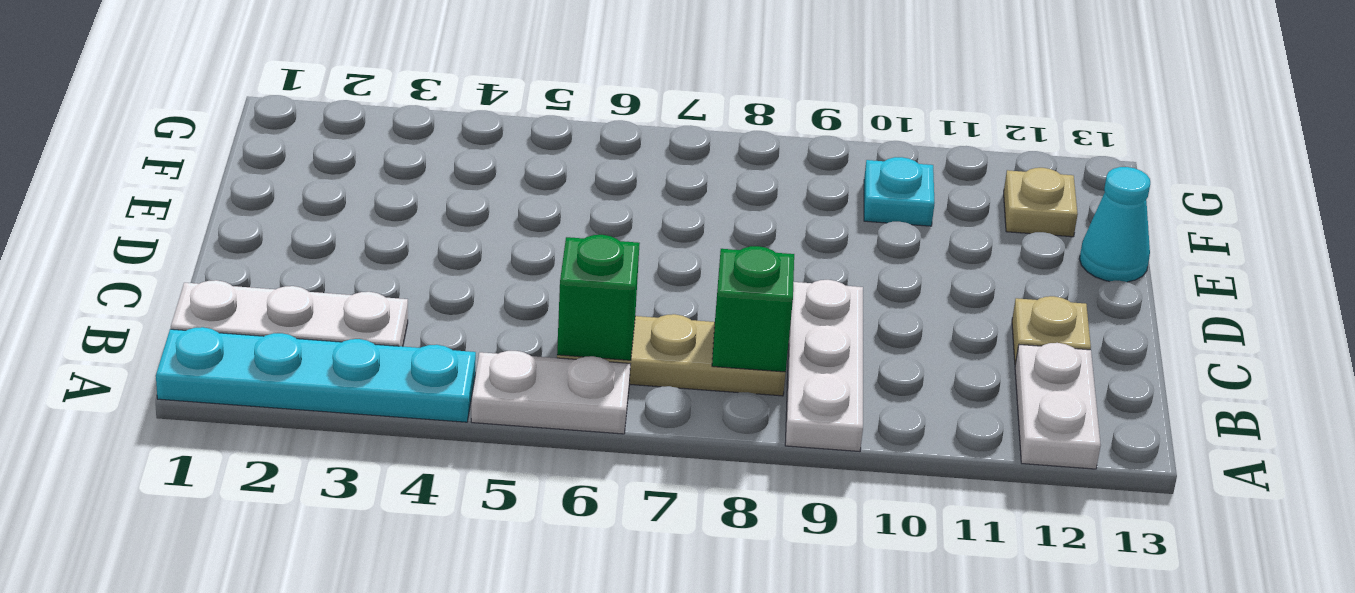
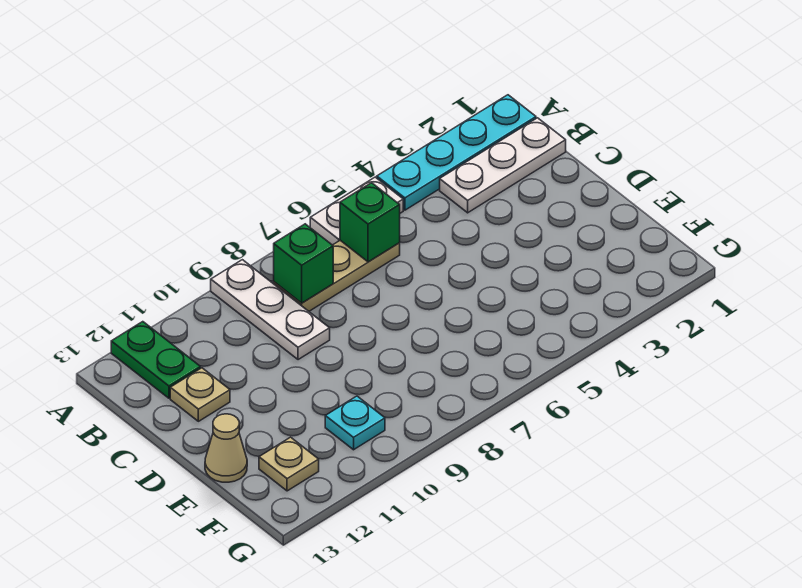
white plate A12:B12 level 1 -> green plate A12:B12 level 1
cyan cone E13 level 1 -> tan cone E13 level 1

